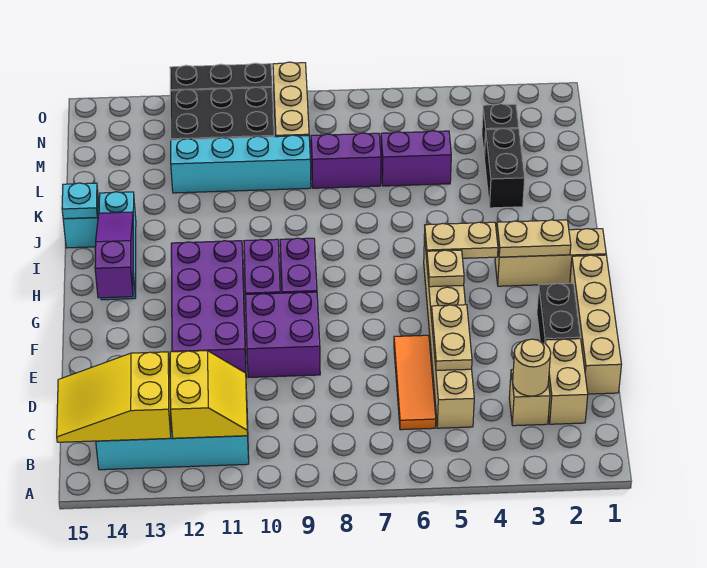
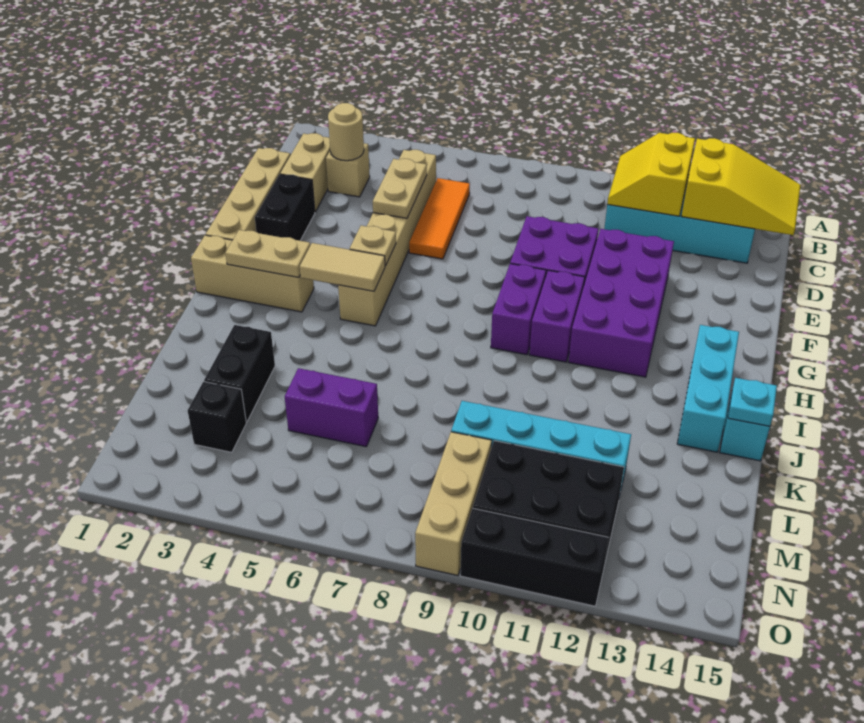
purple slope G14:I14 level 2 top G -> none
tan plate H4:H5 level 2 -> tan tile H4:H5 level 2
purple brick L7:L8 level 1 -> none

